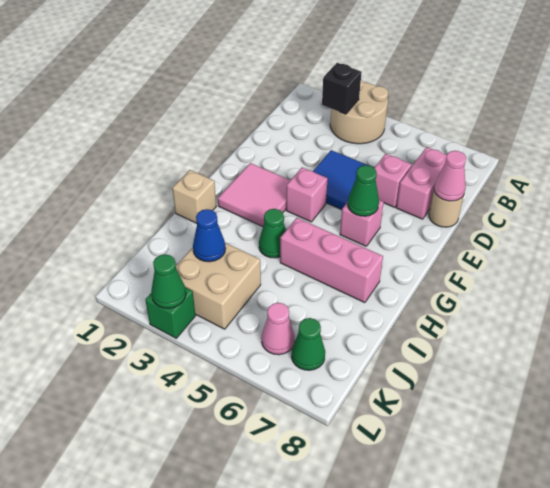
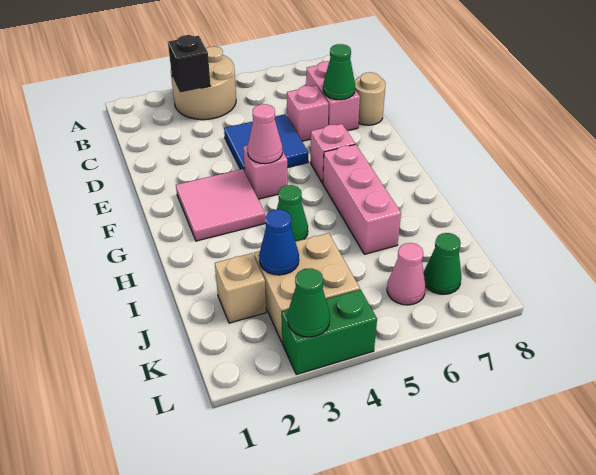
pink cone D8 level 2 -> pink cone F4 level 2
green cone F6 level 2 -> green cone D7 level 2
tan brick H1 level 1 -> tan brick J2 level 1
pink brick H5:H7 level 1 -> pink brick G6:I6 level 1
green brick L3 level 1 -> green brick L3:L4 level 1

